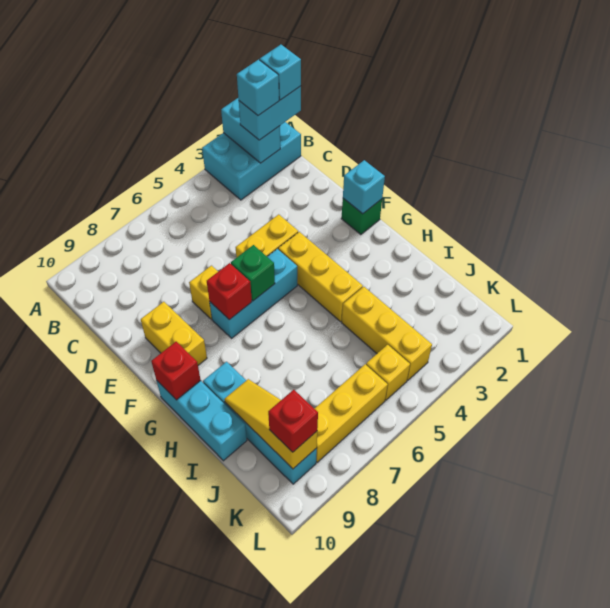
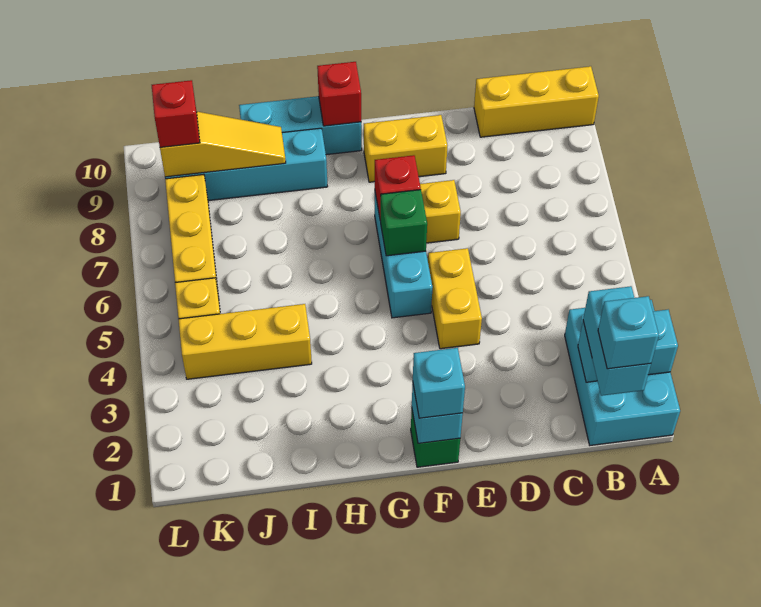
cyan brick B2 level 4 -> cyan brick F1 level 3
yellow brick F4:H4 level 1 -> yellow brick A10:C10 level 1

